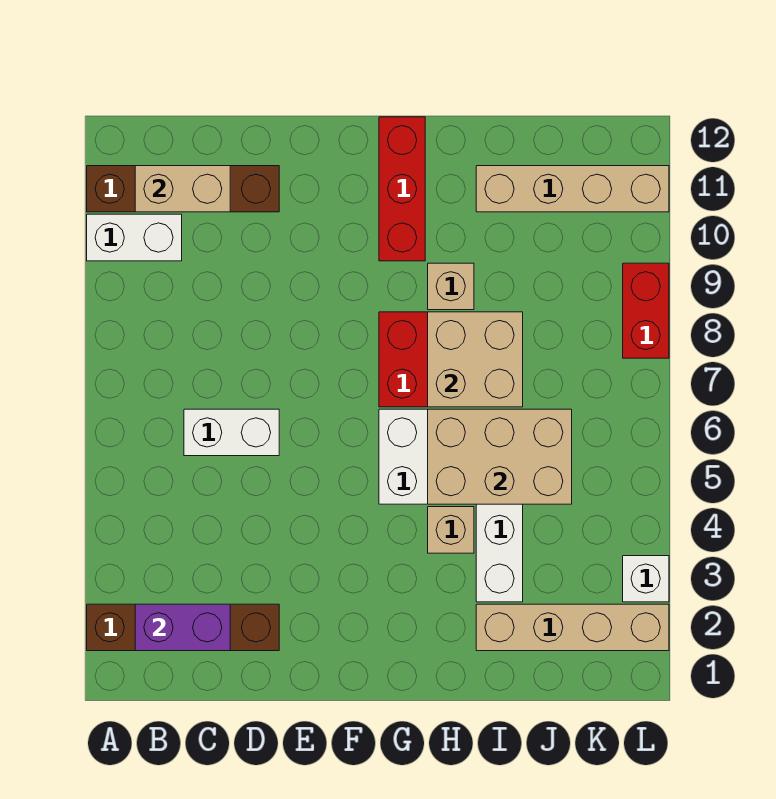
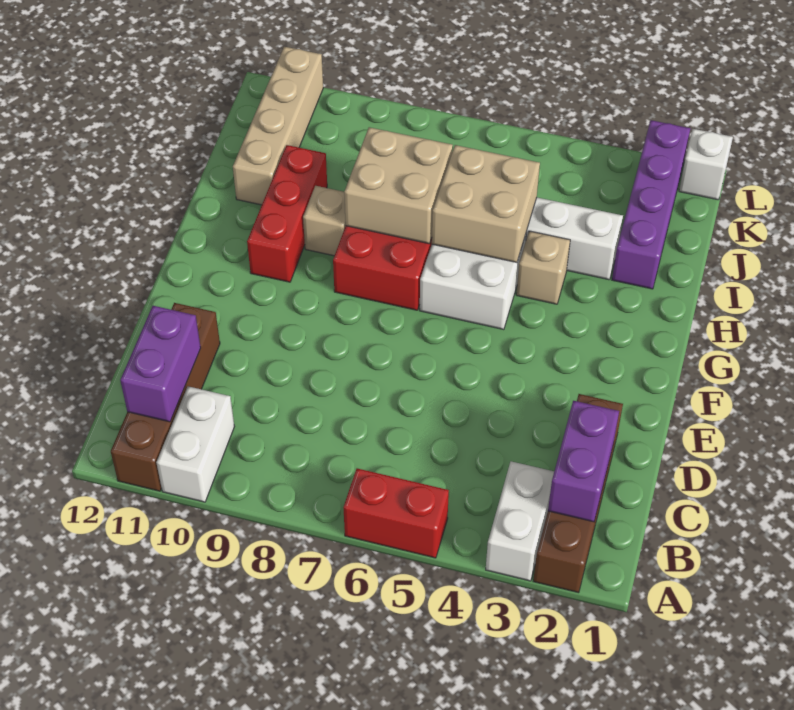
tan brick B11:C11 level 2 -> purple brick B11:C11 level 2
white brick C6:D6 level 1 -> white brick A3:B3 level 1
red brick G10:G12 level 1 -> red brick G10:I10 level 1
tan brick H5:J6 level 2 -> tan brick H5:I6 level 2
tan brick I2:L2 level 1 -> purple brick I2:L2 level 1
white brick L3 level 1 -> white brick L1 level 1
red brick L8:L9 level 1 -> red brick A5:A6 level 1

